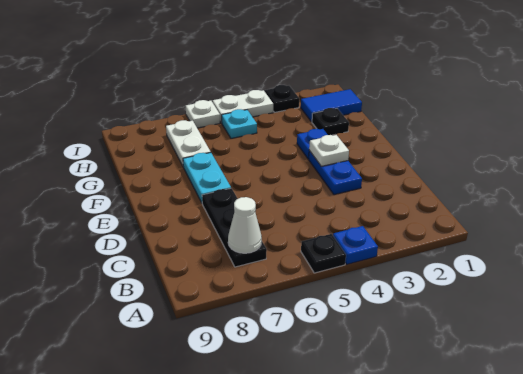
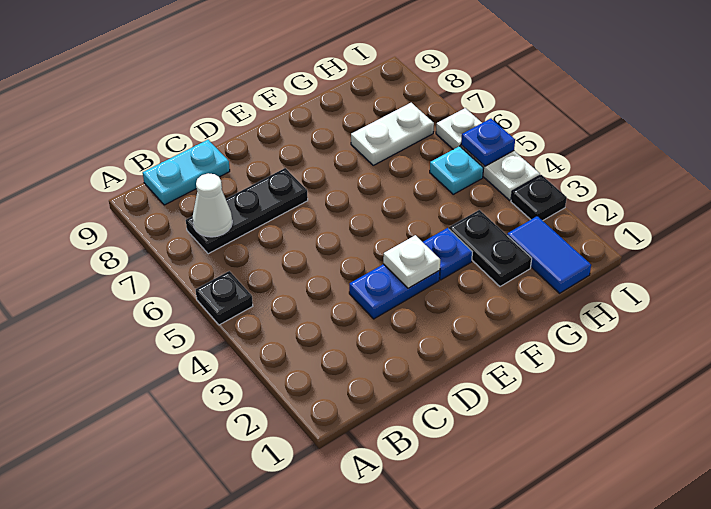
blue plate A4 level 1 -> blue plate I5 level 2
cyan plate E7:F7 level 1 -> cyan plate B9:C9 level 1
black plate G2 level 1 -> black plate G2:G3 level 1

